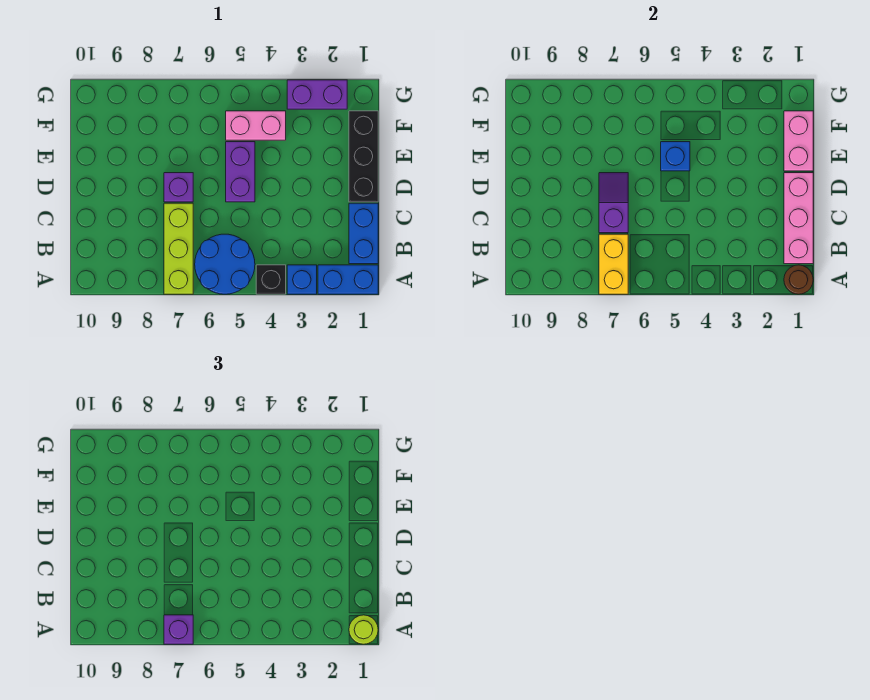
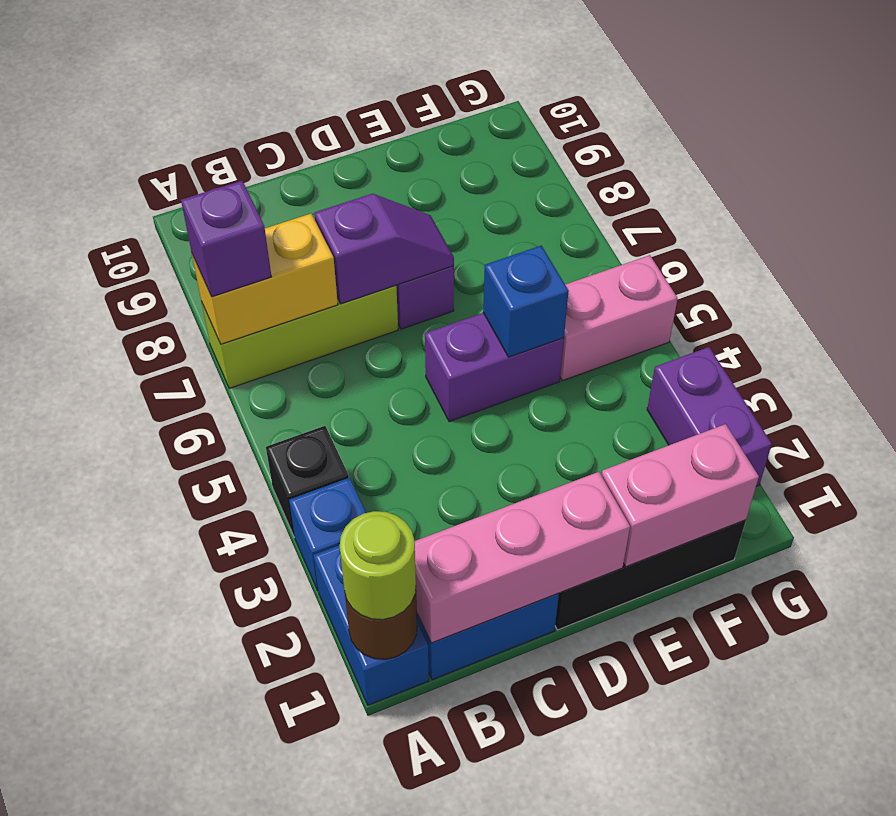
blue round brick A5:B6 level 1 -> none
pink brick F4:F5 level 1 -> pink brick F5:G5 level 1

